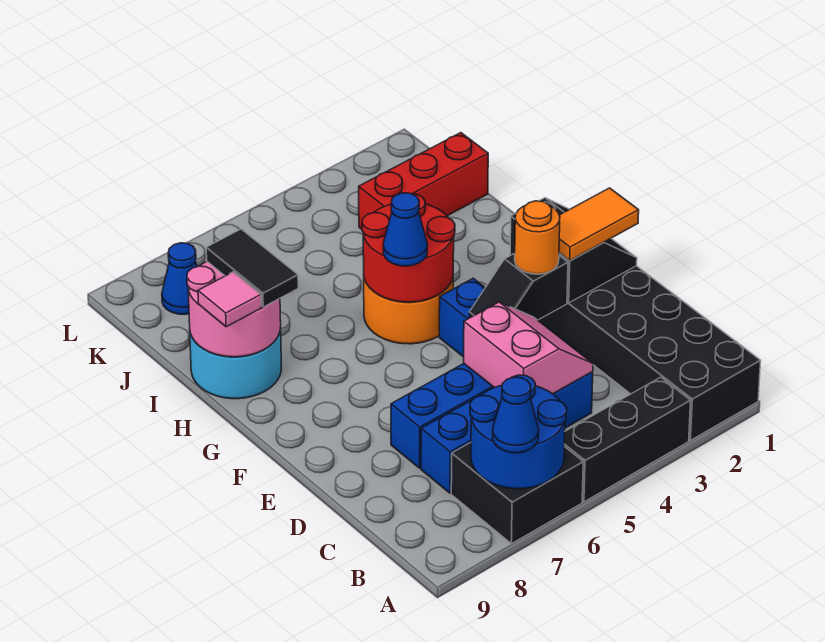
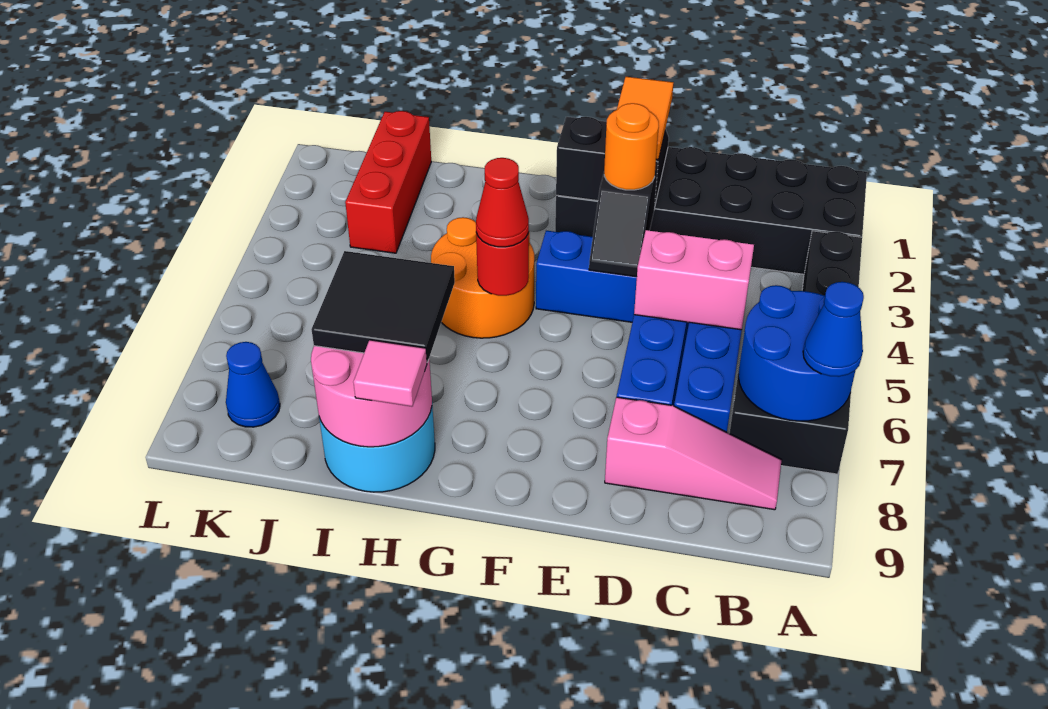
none -> pink slope B8:D8 level 1 top D
red round brick G4:H5 level 2 -> red round brick G5 level 2
blue cone G5 level 3 -> red cone G5 level 3
black tile H8:I8 level 3 -> black tile H7:I8 level 3

